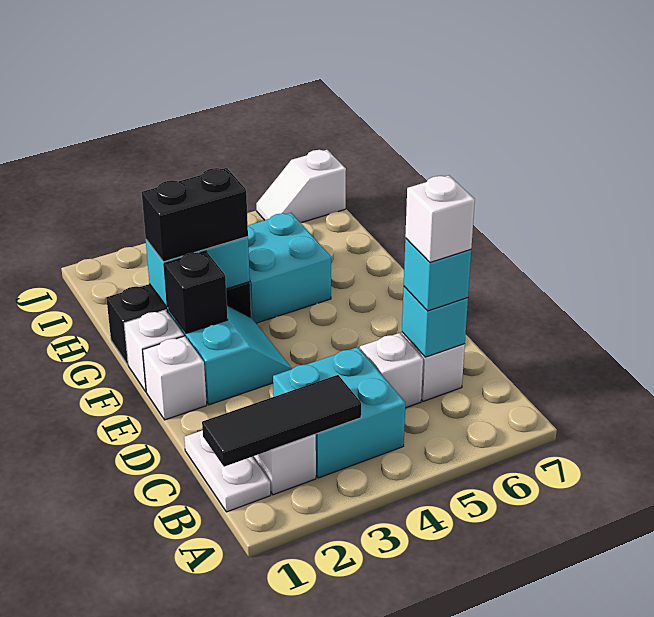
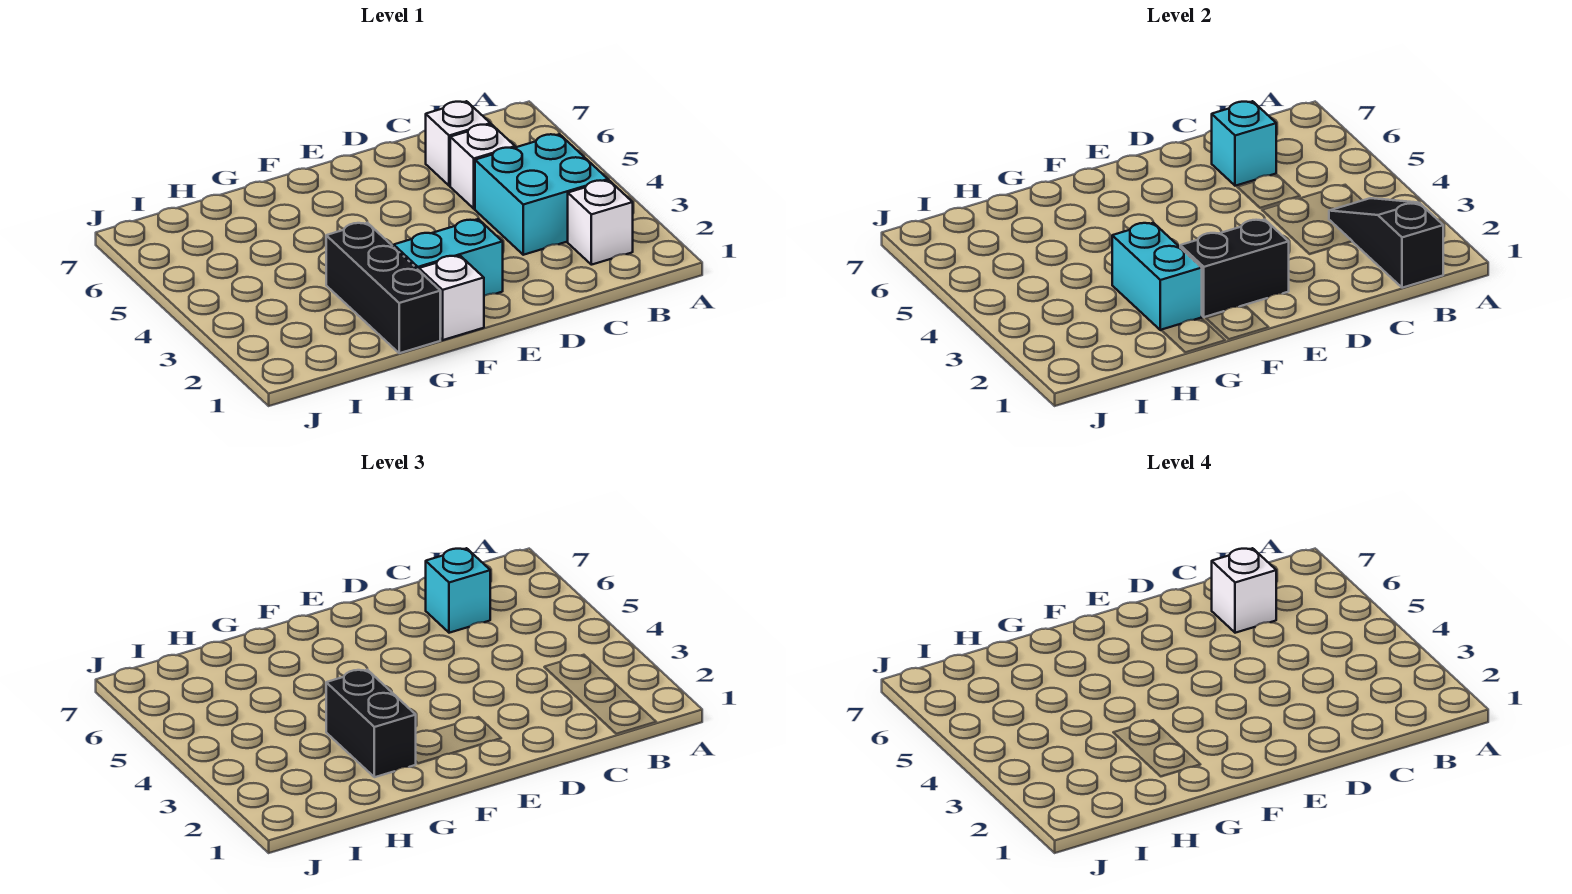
white plate B1:C1 level 1 -> none
black tile B1:B3 level 2 -> black slope B1:B3 level 2 top 1
white brick E1 level 1 -> none
black brick F2 level 2 -> black brick E2:F2 level 2
cyan brick G4:H5 level 1 -> none
white slope J6:J7 level 1 top 7 -> none

